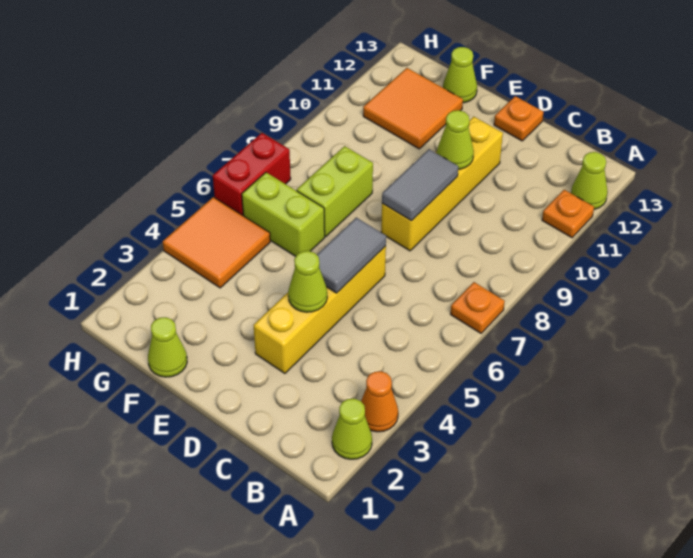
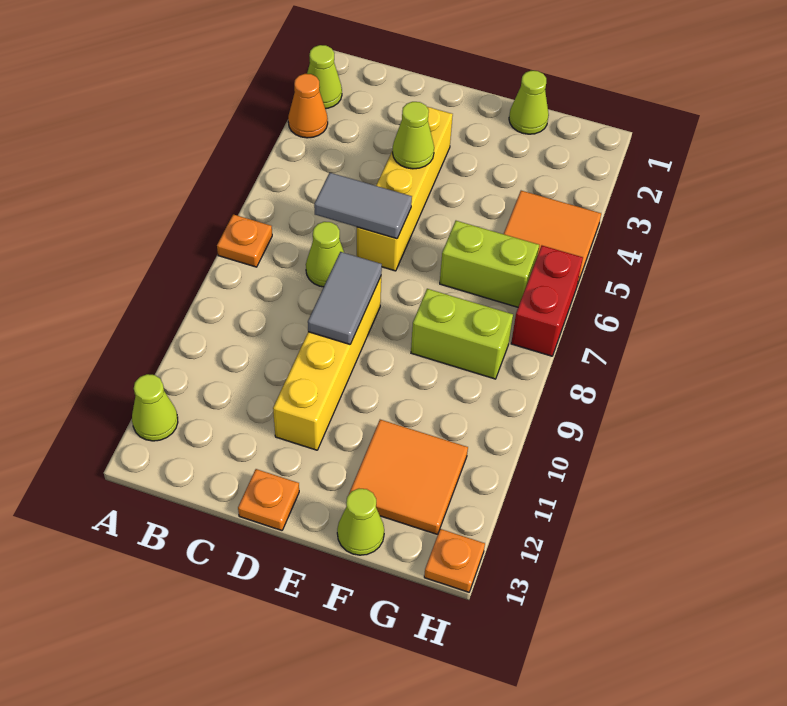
orange plate A11 level 1 -> orange plate H13 level 1
grey tile D5:D6 level 2 -> grey tile C6:D6 level 2
lime cone D10 level 2 -> lime cone C7 level 1
lime brick F7:F8 level 1 -> lime brick F8:G8 level 1

